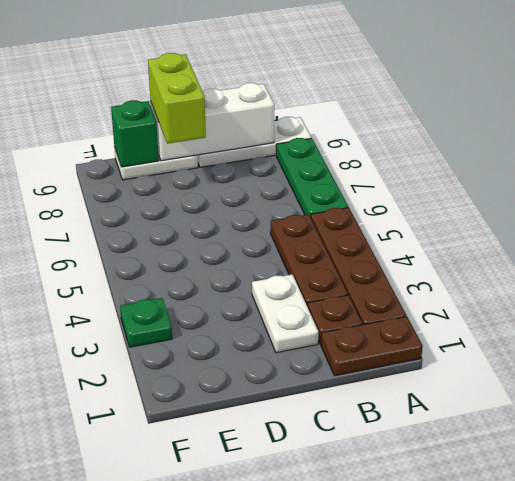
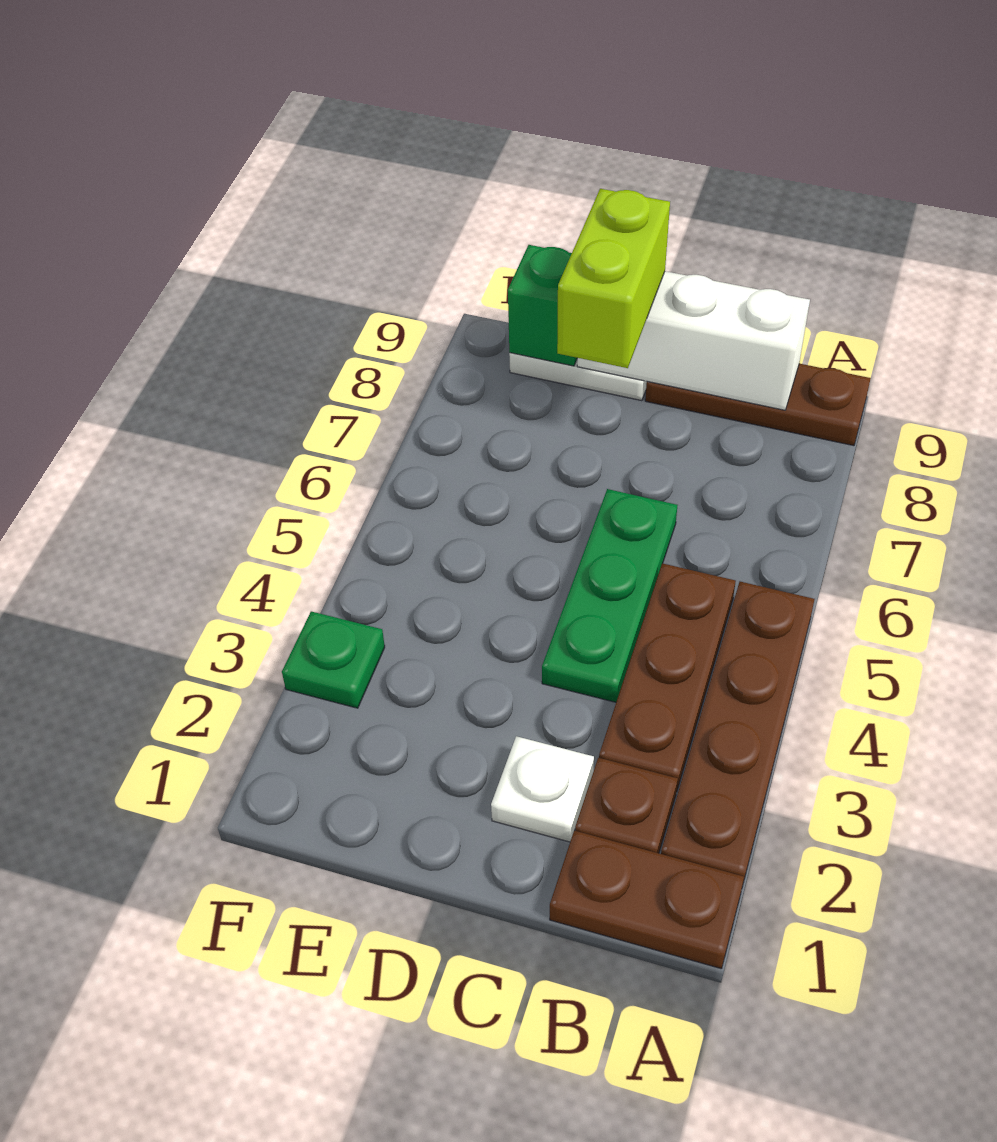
green plate A6:A8 level 1 -> green plate C4:C6 level 1
white plate A9:C9 level 1 -> brown plate A9:C9 level 1
white plate C2:C3 level 1 -> white plate C2 level 1

